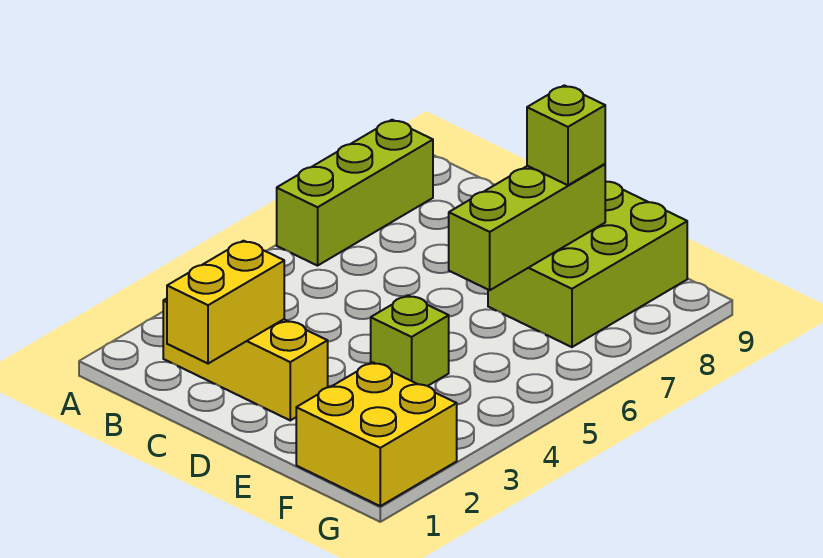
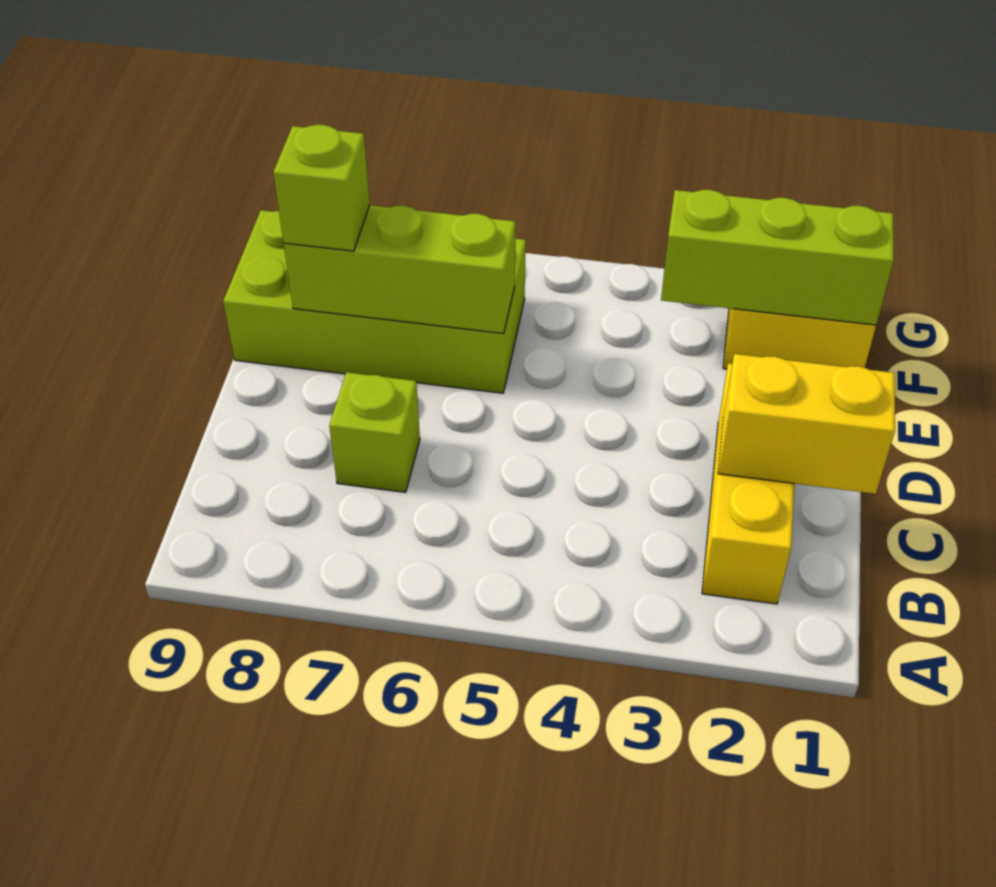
lime brick A6:A8 level 1 -> lime brick F1:F3 level 2
lime brick E4 level 1 -> lime brick C7 level 1
lime brick E7:F9 level 1 -> lime brick E6:F9 level 1

